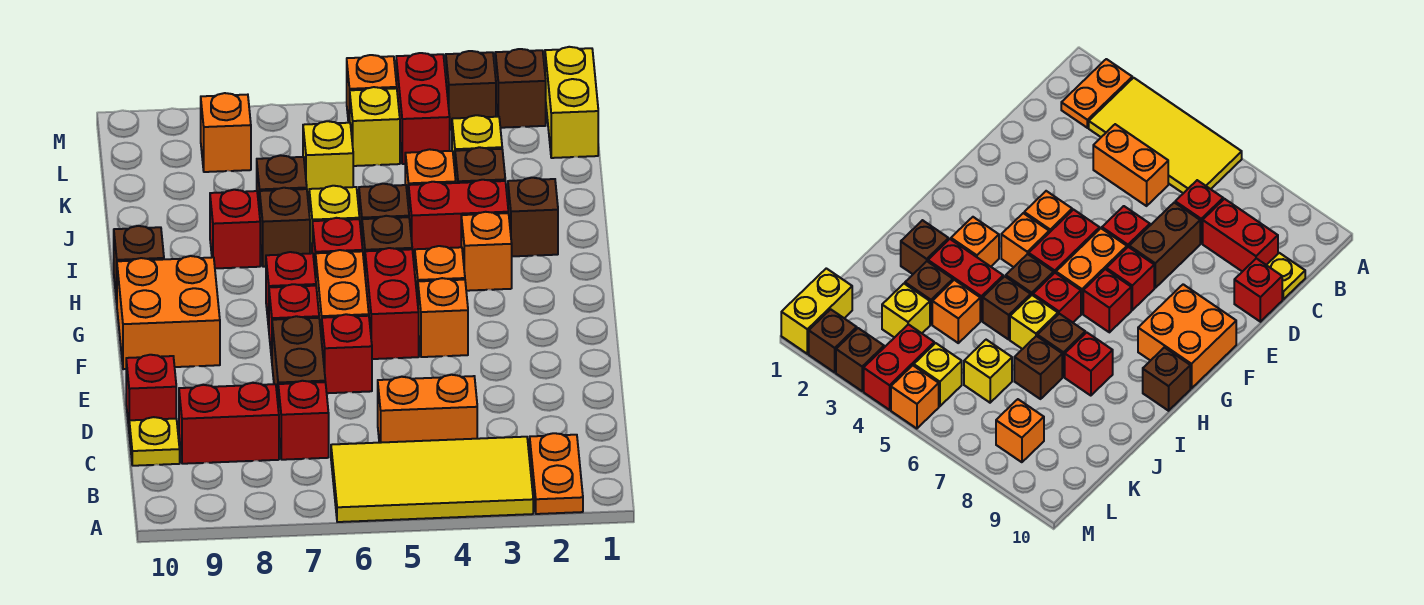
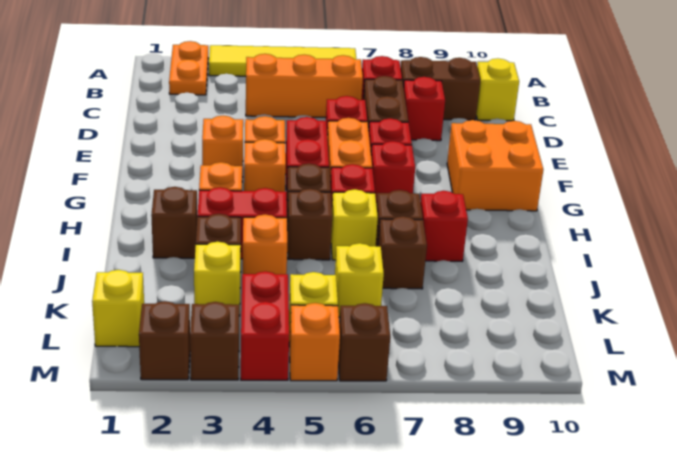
yellow tile A3:B6 level 1 -> yellow tile A3:A6 level 1
orange brick C4:C5 level 1 -> orange brick C4:C6 level 1
red brick C8:C9 level 1 -> brown brick C8:C9 level 1
yellow plate C10 level 1 -> yellow brick C10 level 1
red brick D10 level 1 -> red brick D8 level 1
brown brick H10 level 1 -> brown brick M6 level 1
yellow brick L1:M1 level 1 -> yellow brick L1 level 1
orange brick L8 level 1 -> orange brick F3 level 1

